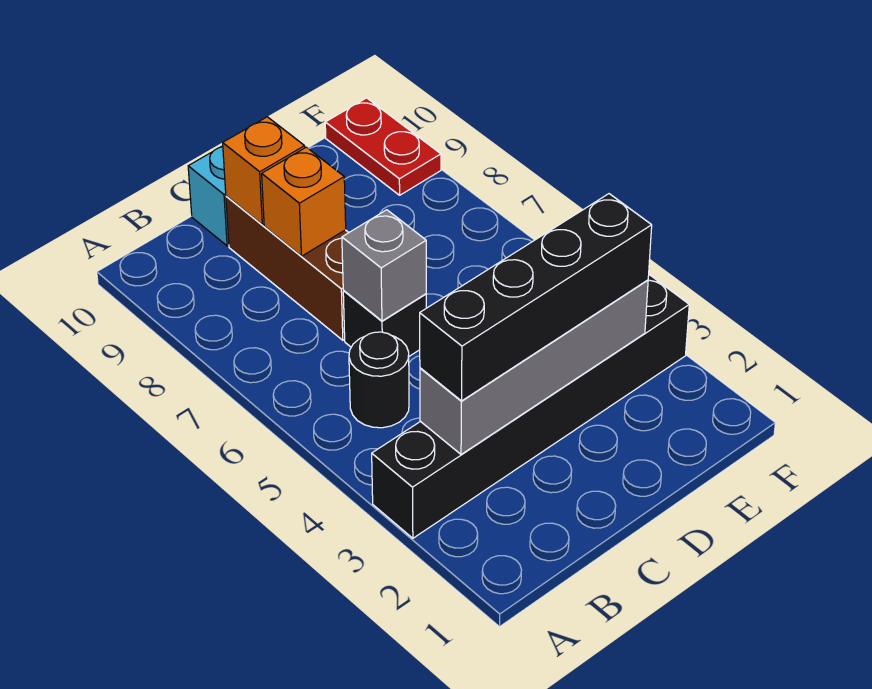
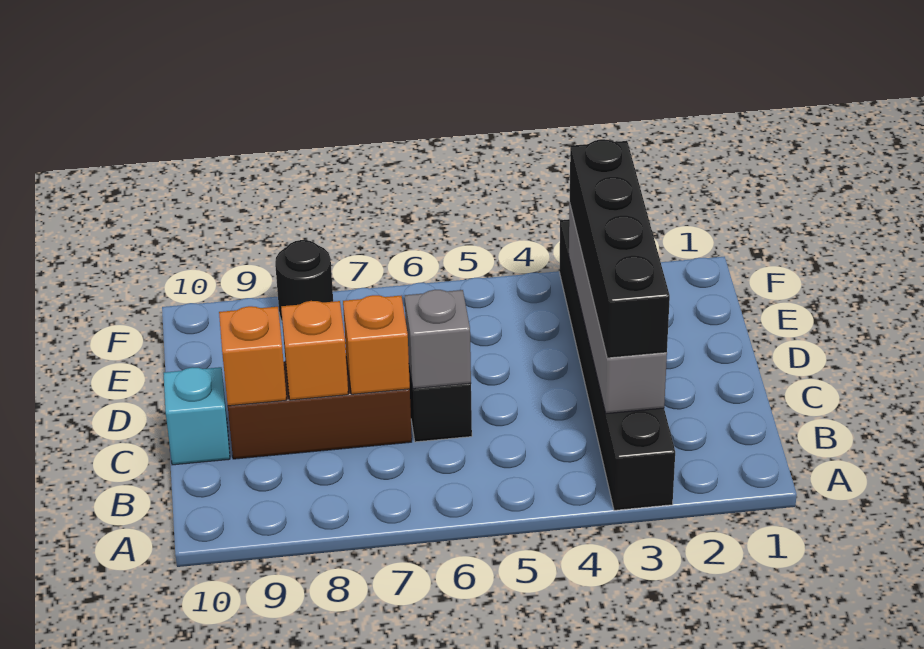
black round brick B5 level 1 -> black round brick F8 level 1
none -> orange brick C7 level 2
red plate F9:F10 level 1 -> none

